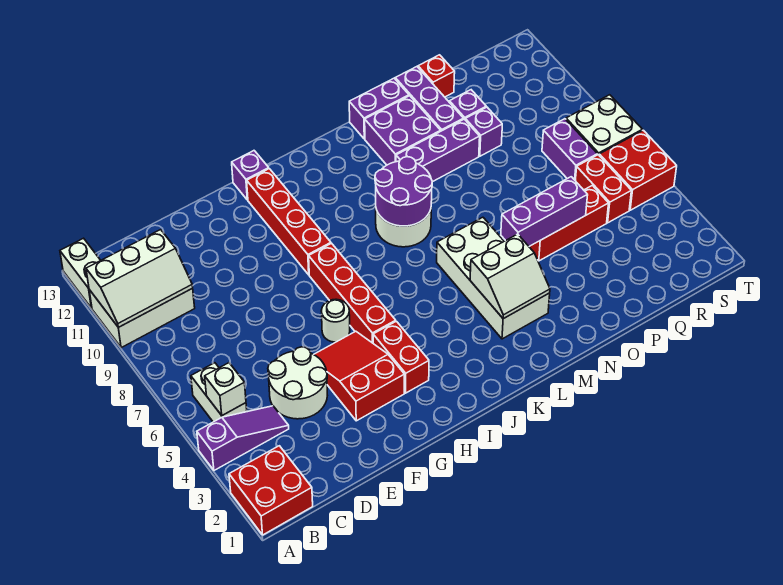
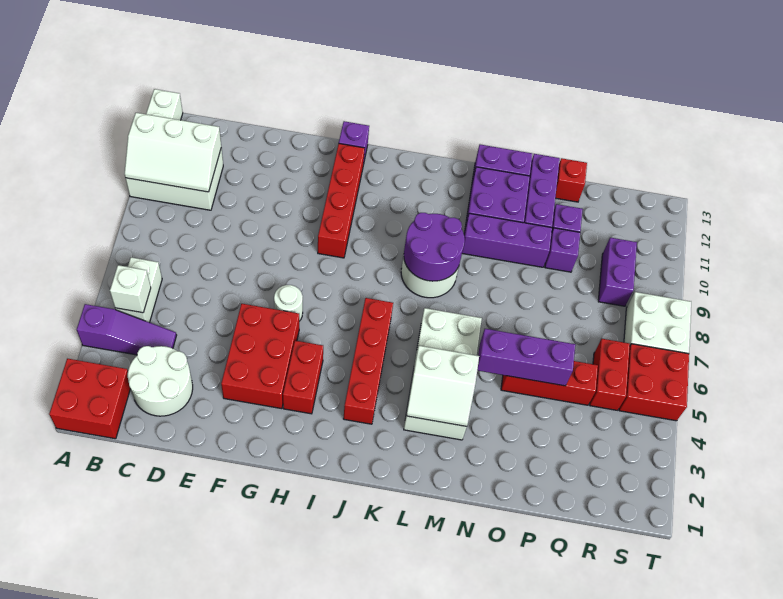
white round brick D4:E5 level 1 -> white round brick C2:D3 level 1
red slope F3:G5 level 1 top 3 -> red brick F3:G5 level 1
red brick H5:H8 level 1 -> red brick J3:J6 level 1
purple brick R7:R8 level 1 -> purple brick R9:R10 level 1

